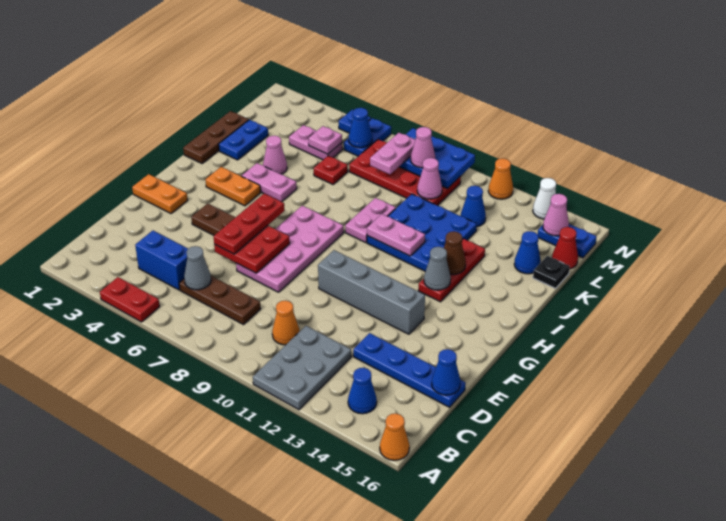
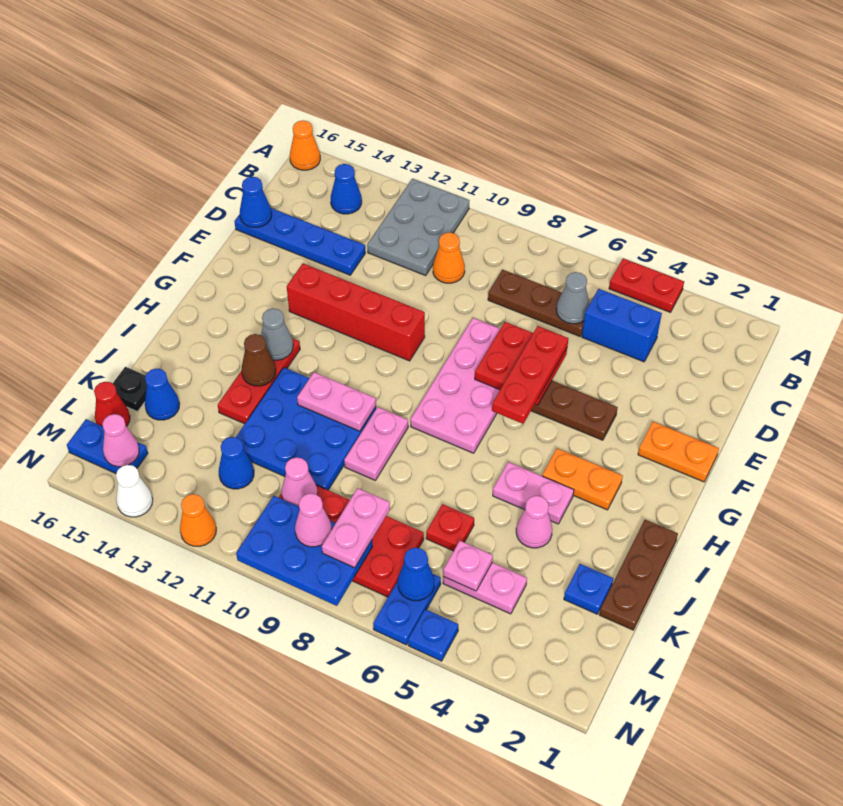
grey brick F10:F13 level 1 -> red brick F10:F13 level 1
blue plate J2:K2 level 1 -> blue plate K2 level 1

